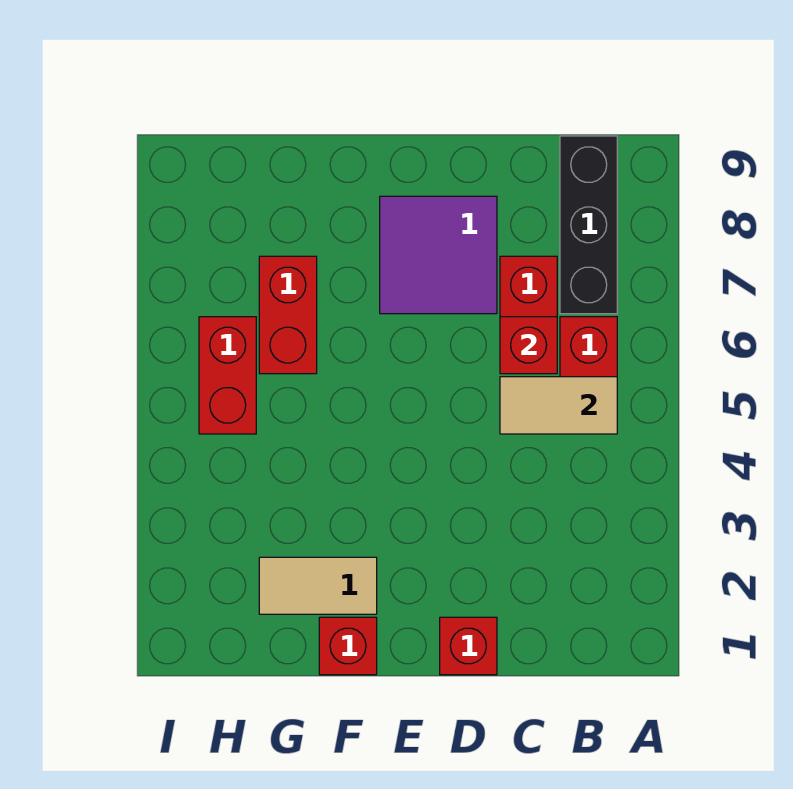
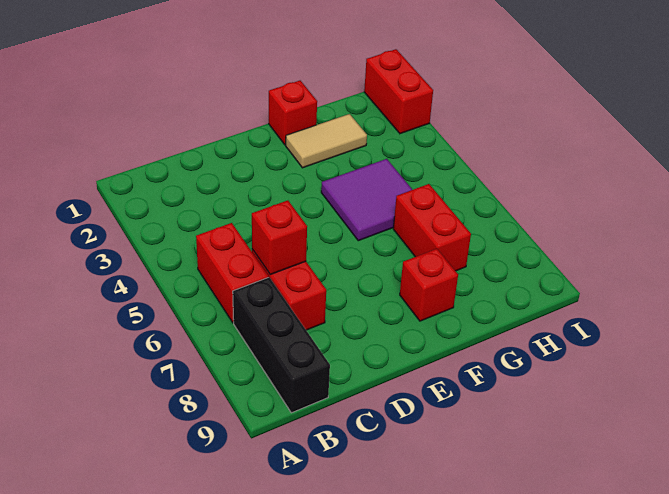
tan tile B5:C5 level 2 -> none
red brick D1 level 1 -> red brick F8 level 1
purple tile D7:E8 level 1 -> purple tile F4:G5 level 1
red brick H5:H6 level 1 -> red brick I1:I2 level 1

